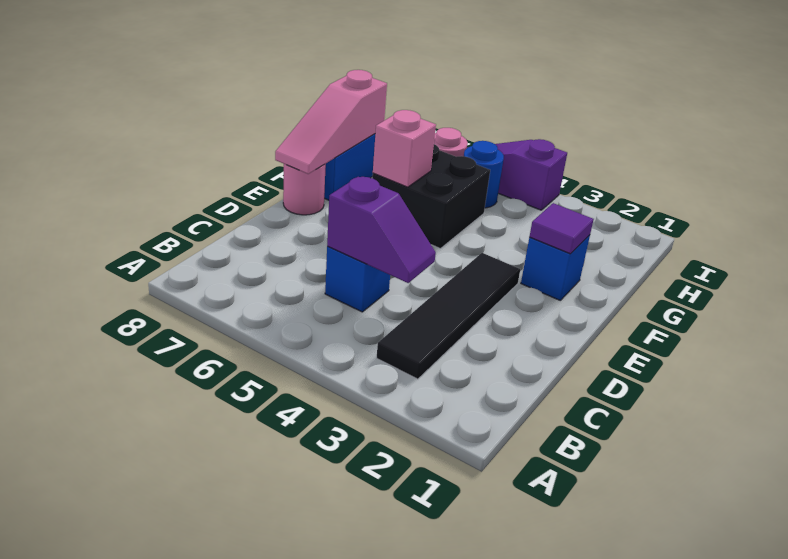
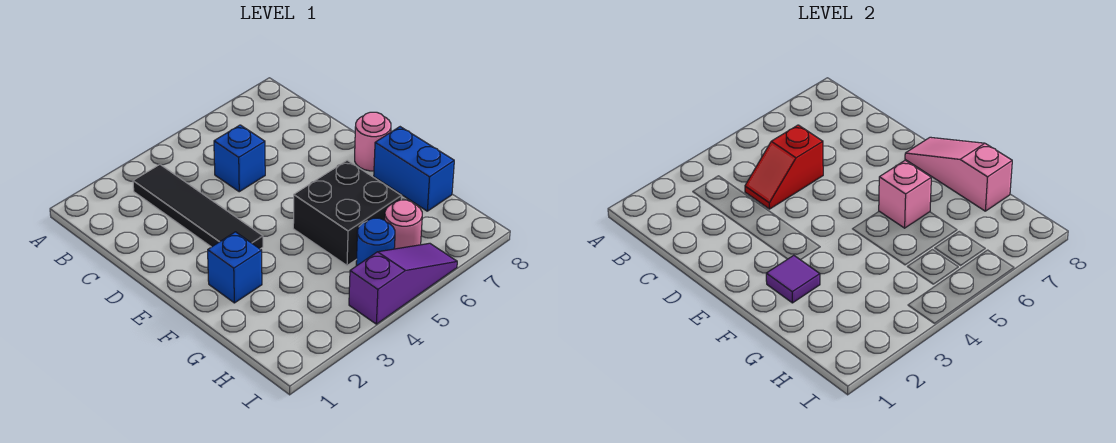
purple slope C4:C5 level 2 top 5 -> red slope C4:C5 level 2 top 5

